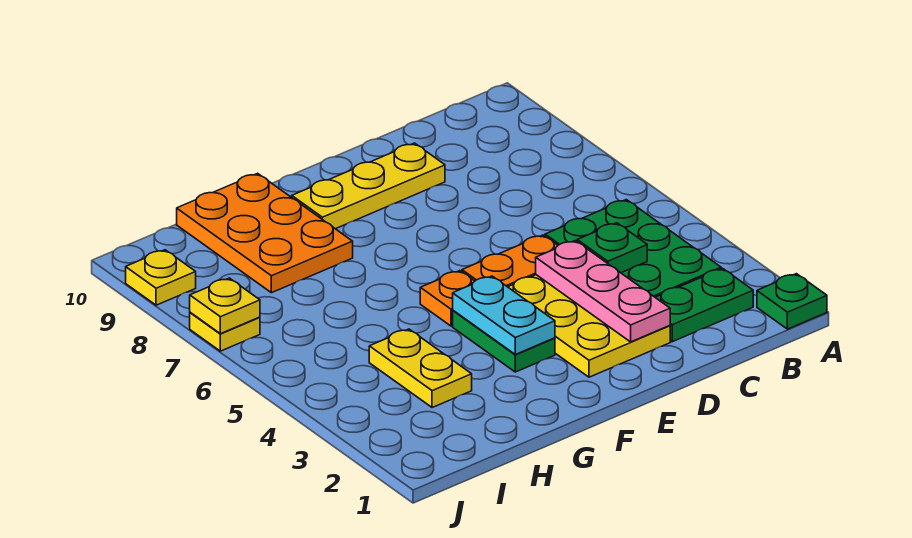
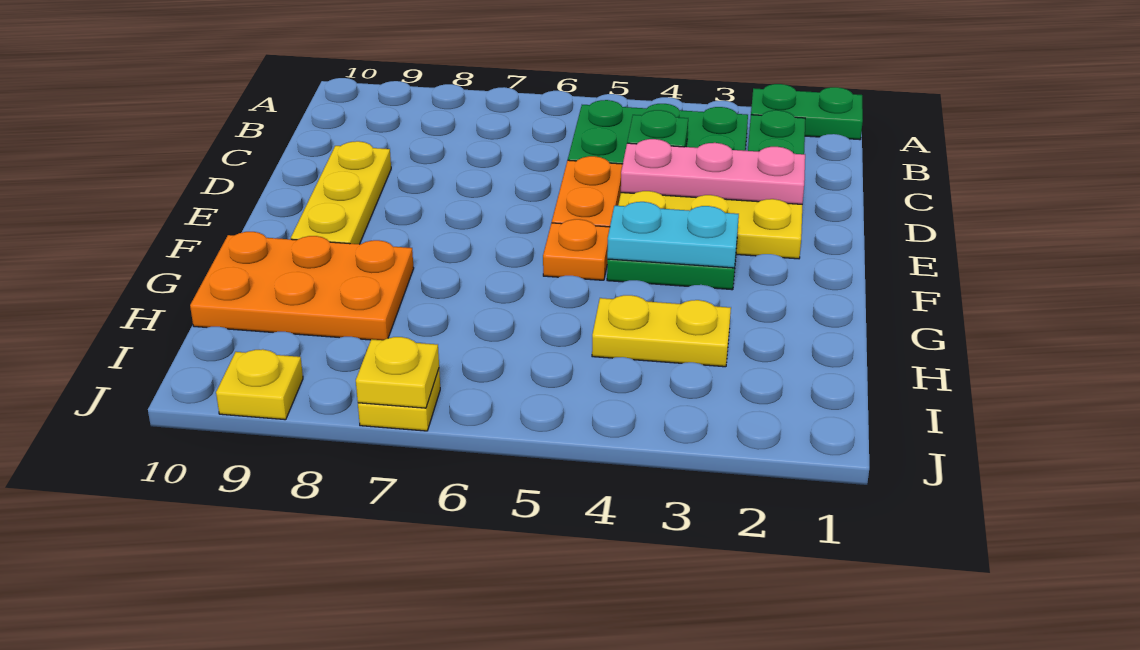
green plate A1 level 1 -> green plate A1:A2 level 1

